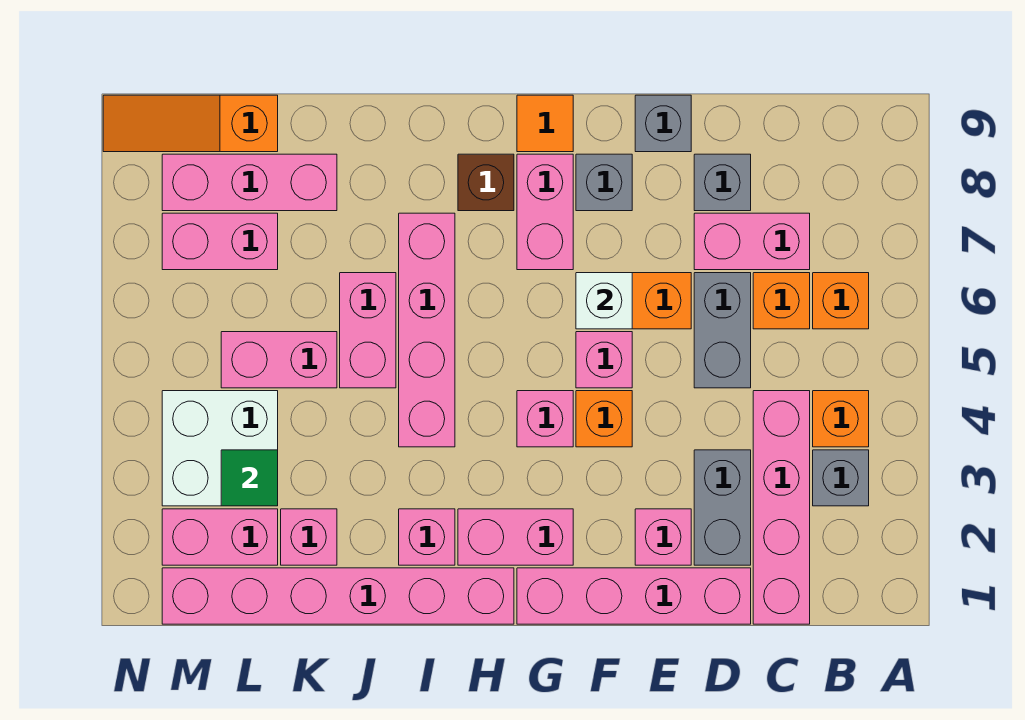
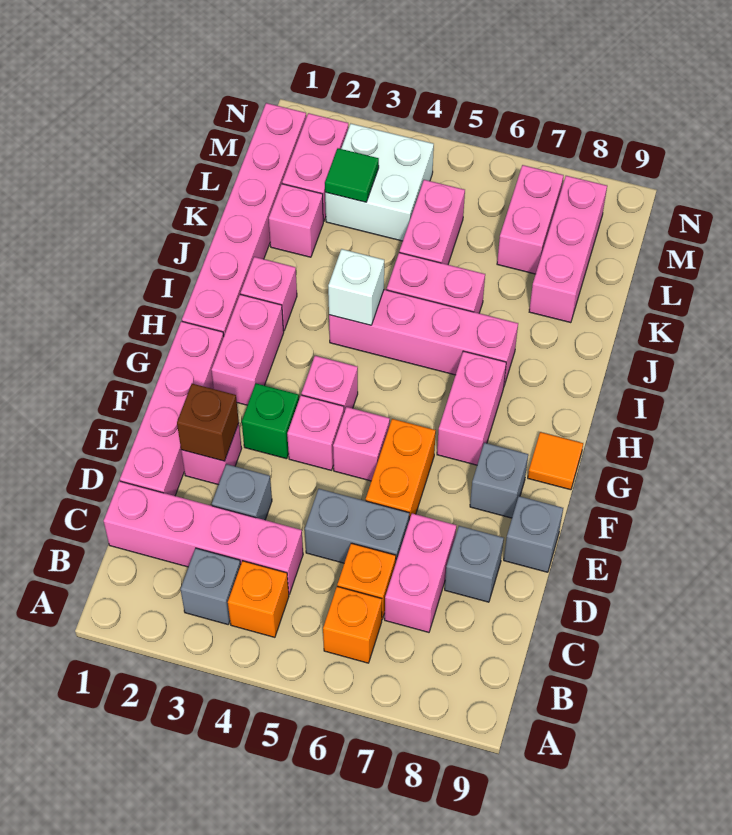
grey brick D2:D3 level 1 -> grey brick D3 level 1
none -> green brick F3 level 1
orange brick F4 level 1 -> pink brick F4 level 1
white brick F6 level 2 -> white brick I4 level 2
pink brick G7:G8 level 1 -> pink brick G7:H7 level 1
brown brick H8 level 1 -> brown brick E2 level 2
orange slope L9:N9 level 1 top L -> none

